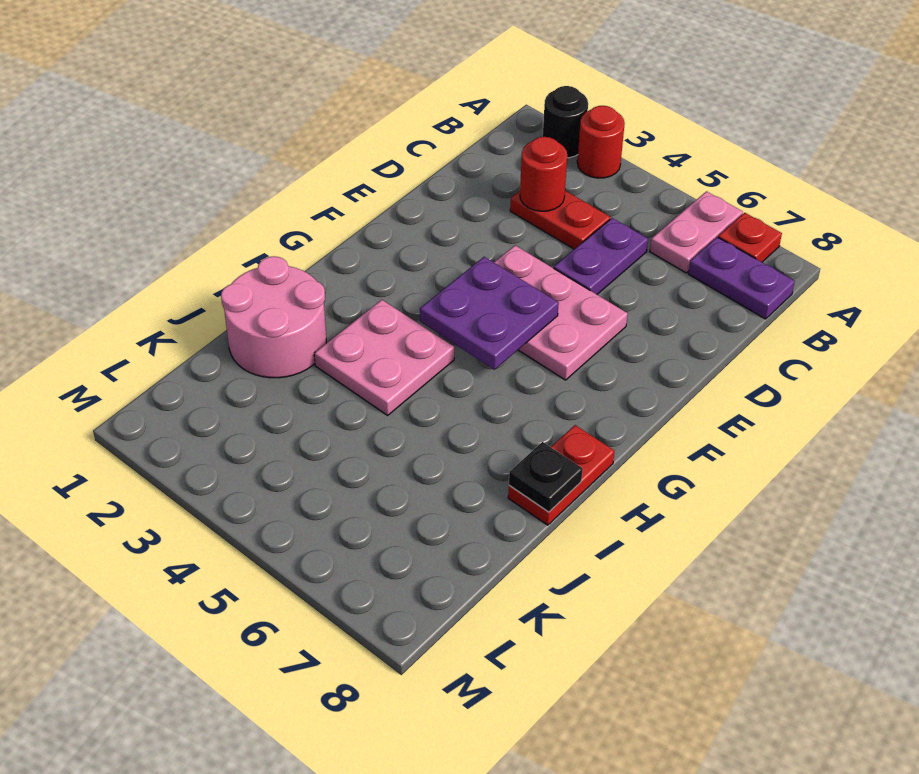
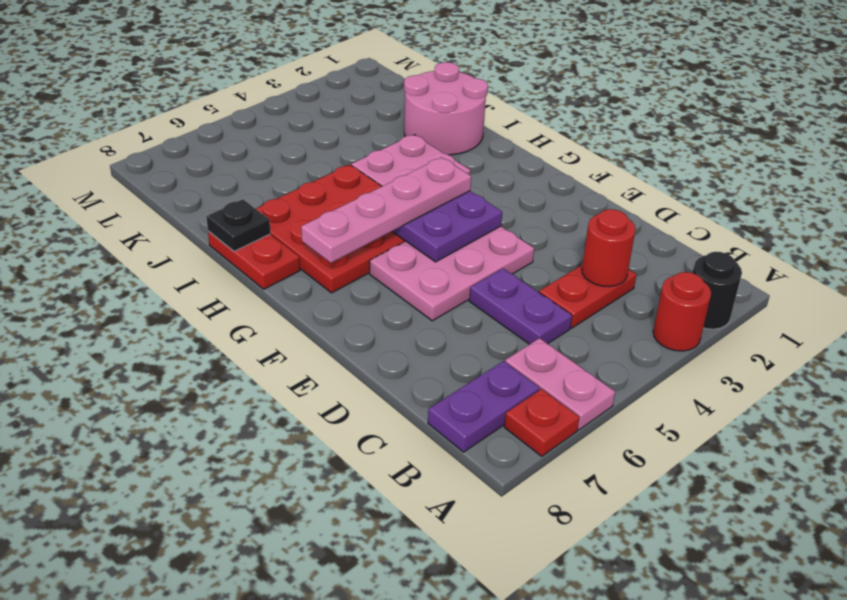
none -> pink plate G4:G7 level 3
none -> red plate G5:I7 level 1

